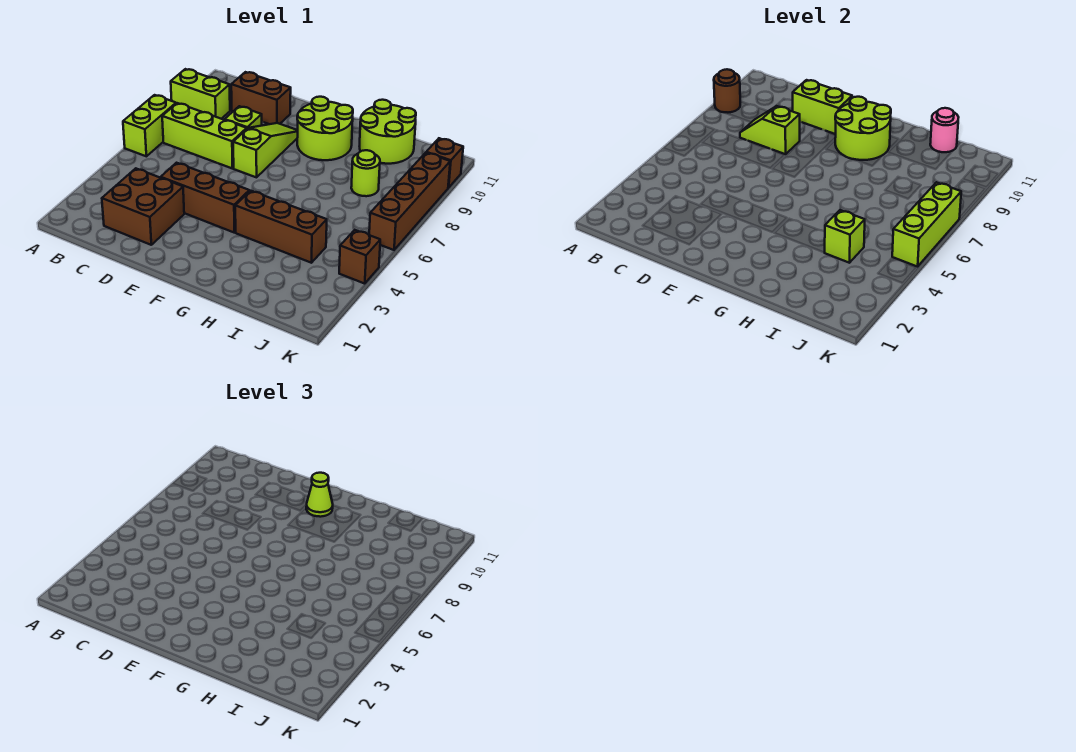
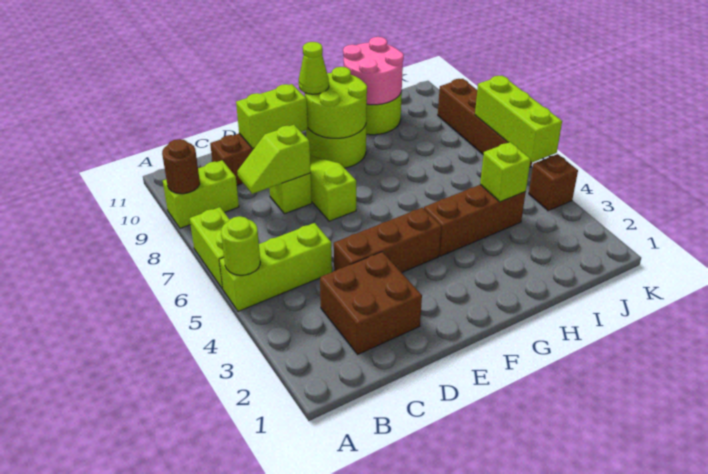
lime brick B7:D7 level 1 -> lime brick A5:C5 level 1
lime round brick I8 level 1 -> lime round brick A5 level 2
pink round brick I11 level 2 -> pink round brick H10:I11 level 2
brown brick K10 level 1 -> none

